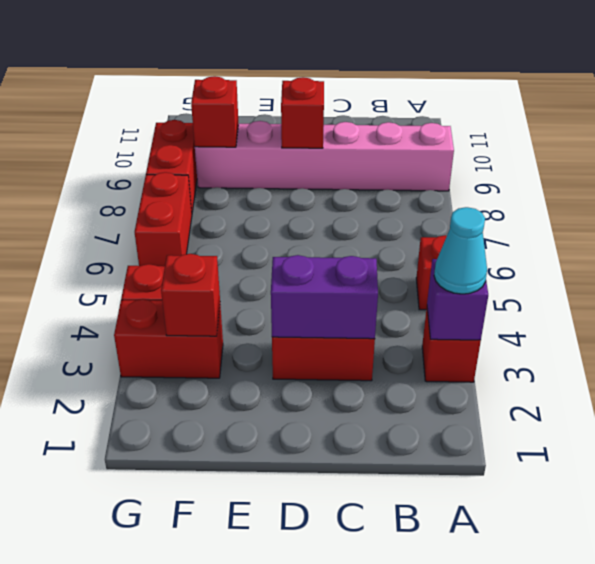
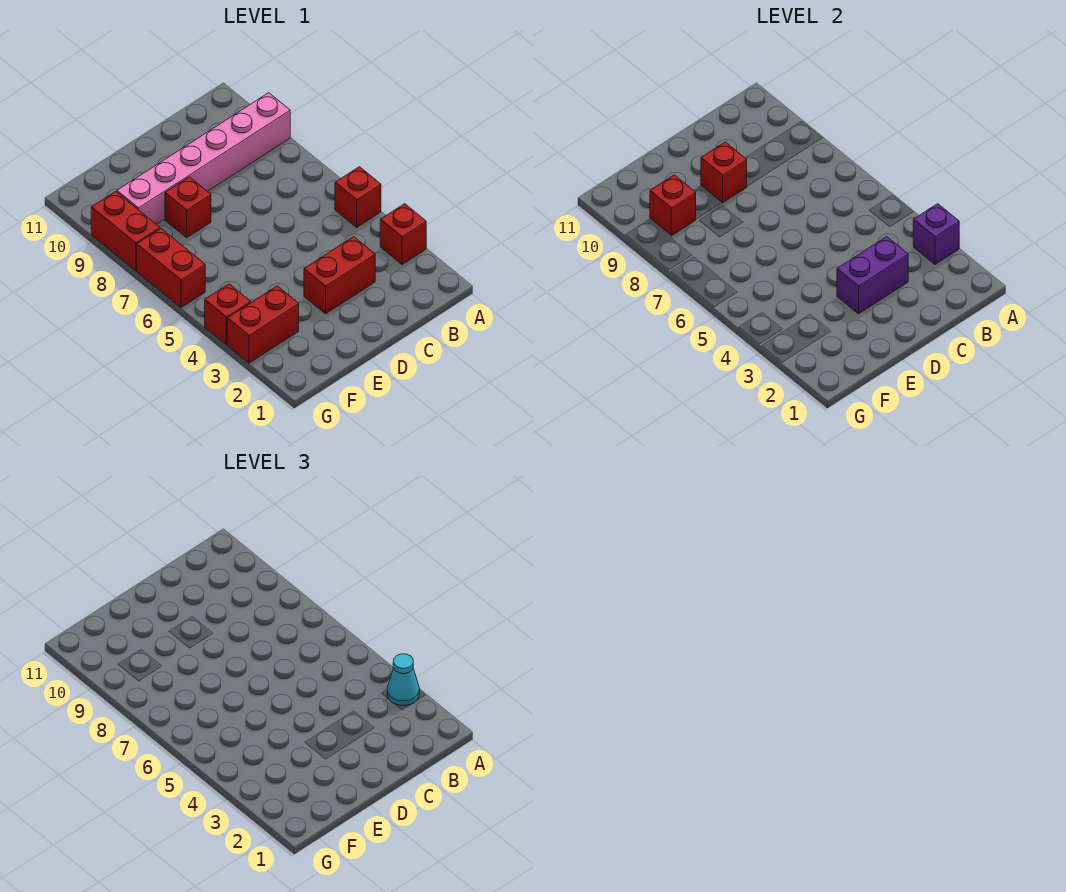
red brick F3 level 2 -> red brick E8 level 1

